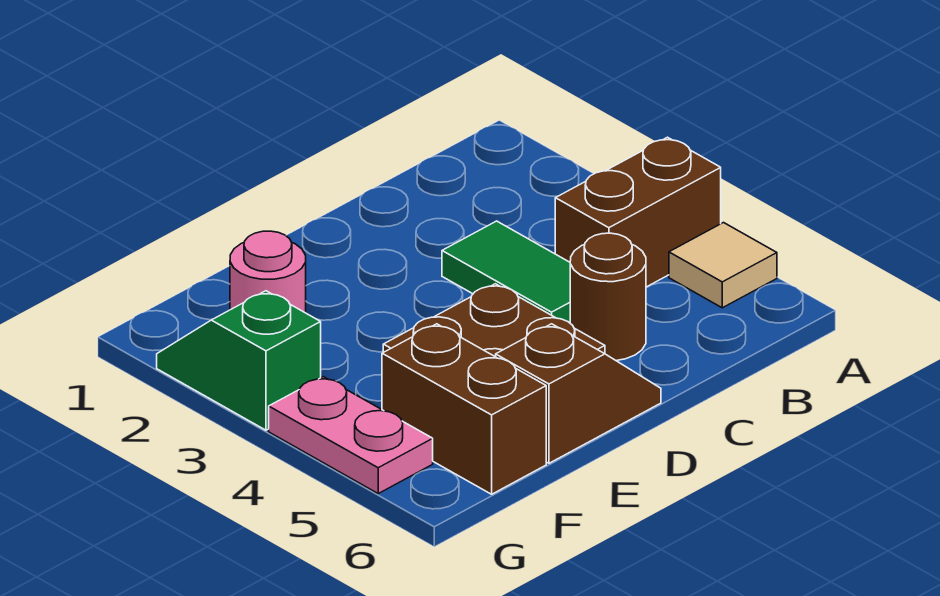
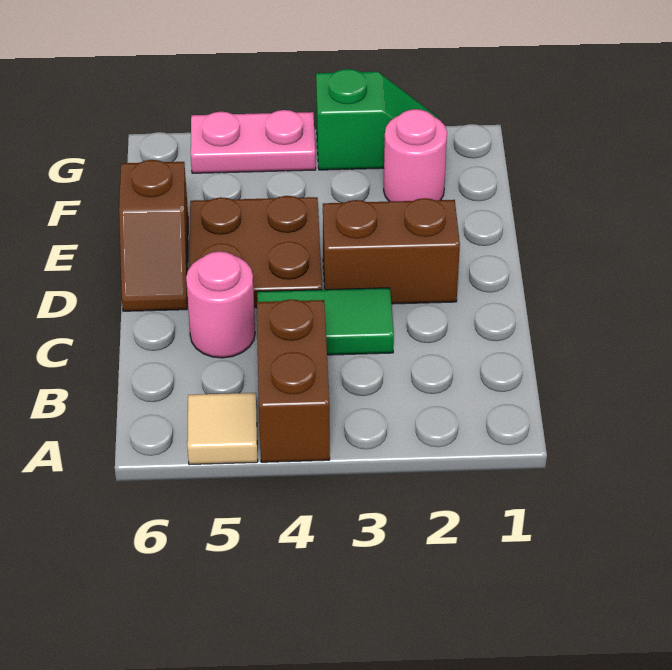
brown round brick C5 level 1 -> pink round brick C5 level 1
brown brick F5:F6 level 1 -> brown brick D2:D3 level 1

